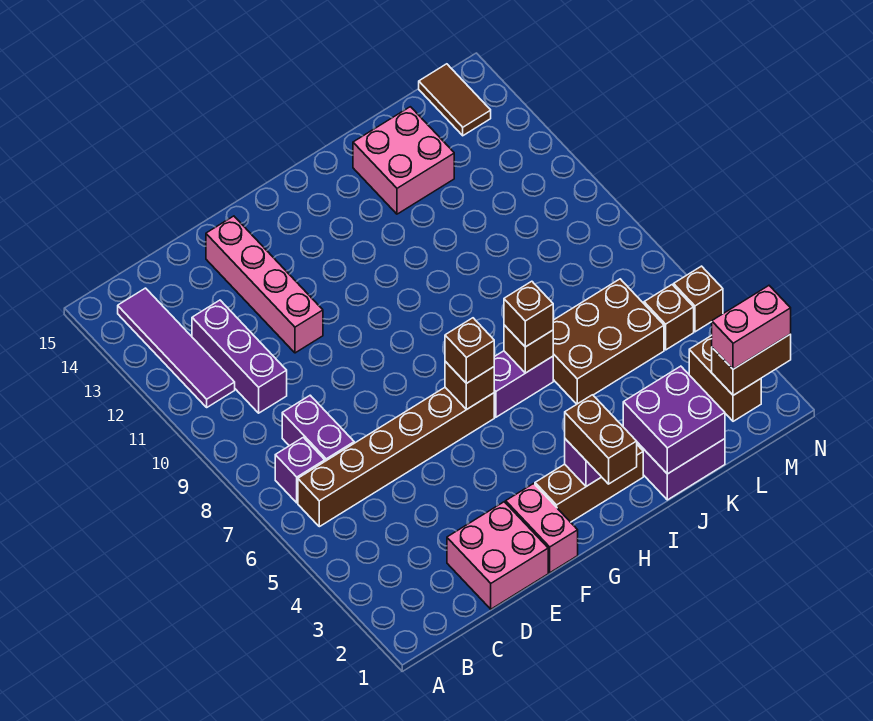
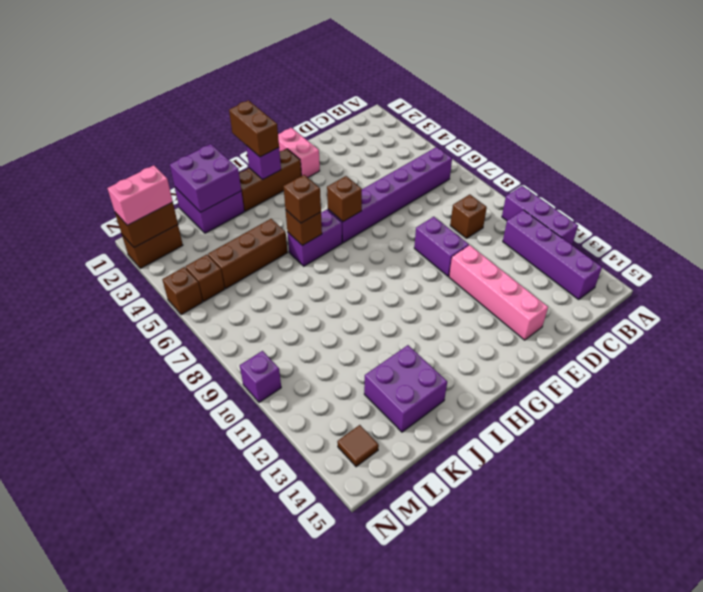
brown brick B6:G6 level 1 -> purple brick B6:G6 level 1
purple brick B7 level 1 -> purple brick N10 level 1
purple tile B11:B14 level 1 -> purple brick B11:B14 level 1
purple brick C7:C8 level 1 -> purple brick E9:E10 level 1
purple brick C10:C12 level 1 -> purple brick A10:A12 level 1
pink brick D1:E2 level 1 -> none
brown brick G6 level 3 -> brown brick C9 level 1
brown brick J5:L6 level 1 -> brown brick J5:L5 level 1
pink brick J13:K14 level 1 -> purple brick J13:K14 level 1
brown brick M2:M3 level 1 -> brown brick M2:N2 level 1
brown tile M14:M15 level 1 -> brown tile M14 level 1

